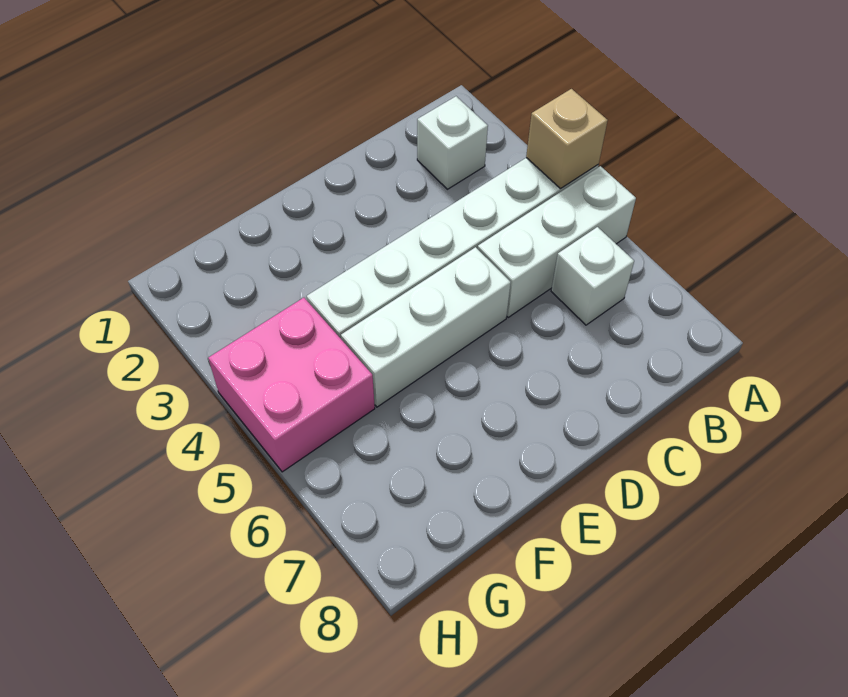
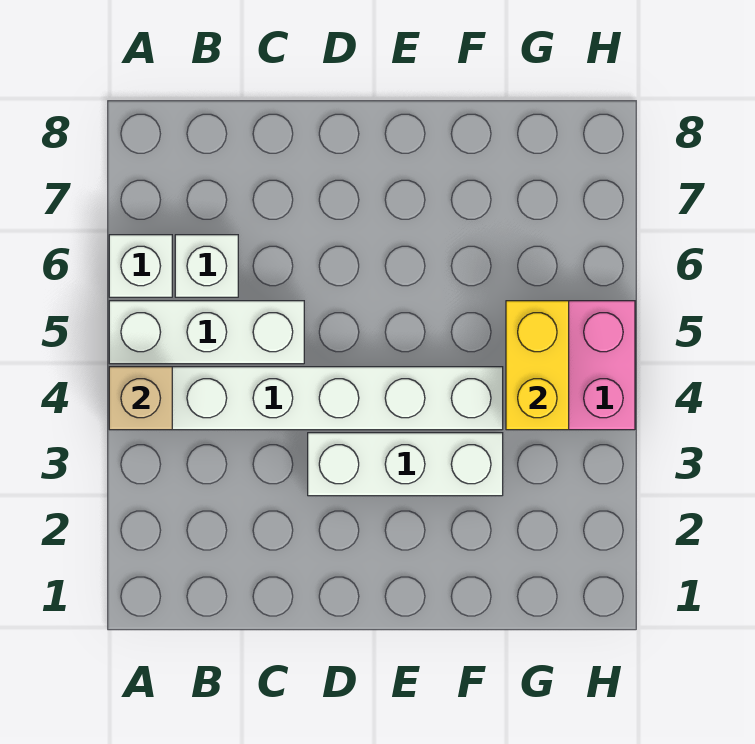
white brick B2 level 1 -> white brick A6 level 1
white brick D5:F5 level 1 -> white brick D3:F3 level 1
none -> yellow brick G4:G5 level 2

